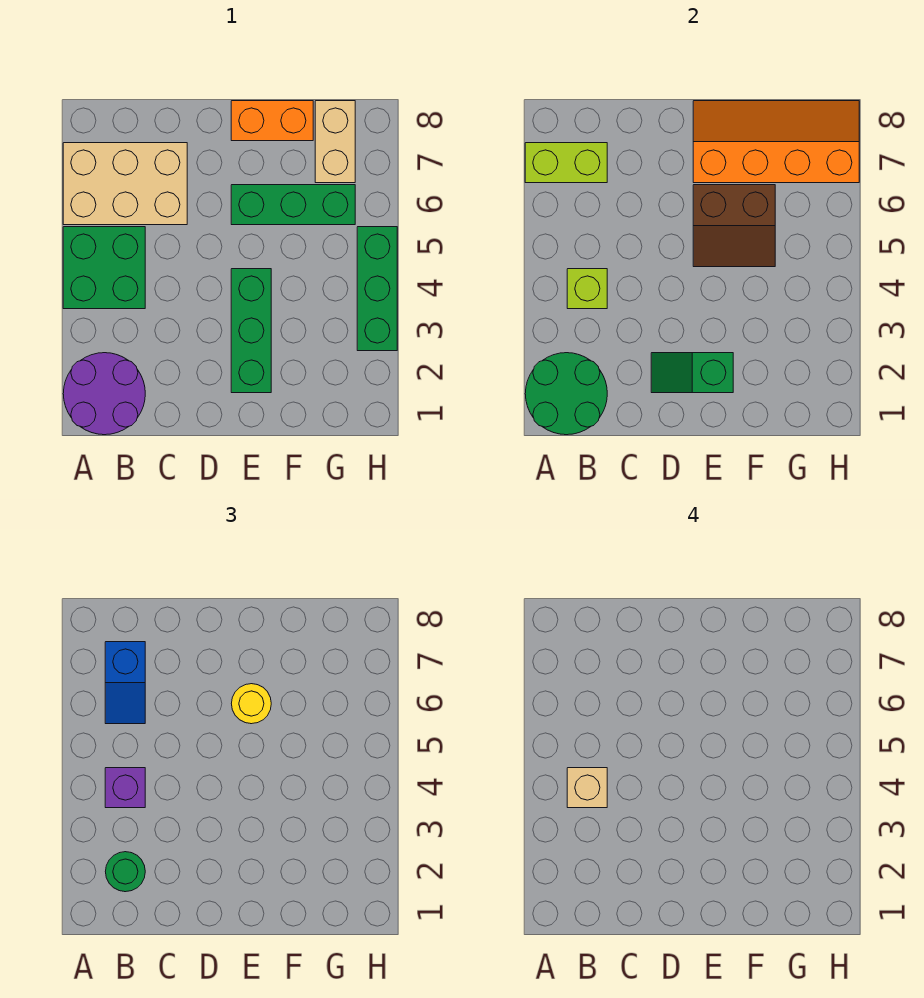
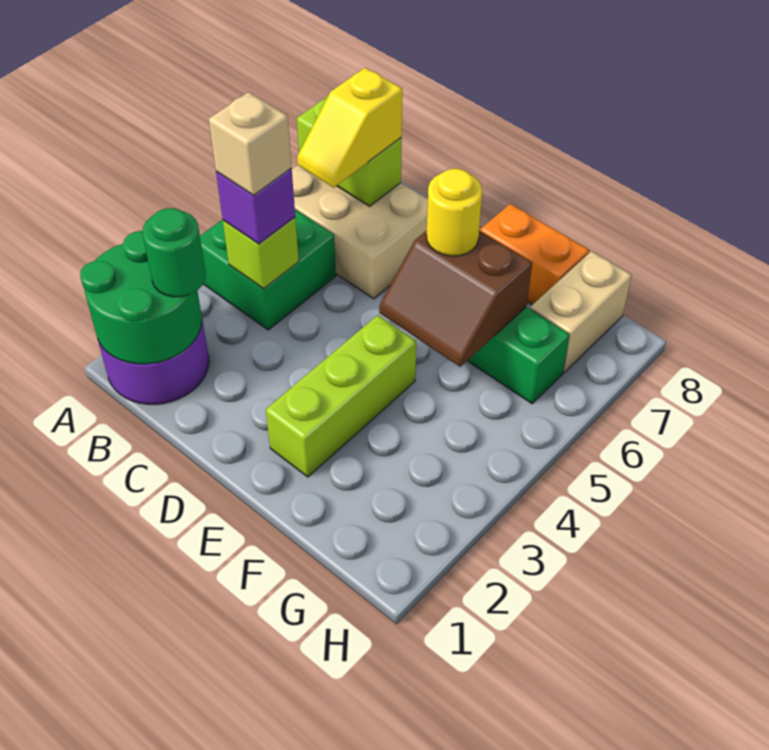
blue slope B6:B7 level 3 top 7 -> yellow slope B6:B7 level 3 top 7
green slope D2:E2 level 2 top E -> none
green brick E2:E4 level 1 -> lime brick E2:E4 level 1
orange slope E7:H8 level 2 top 7 -> none
green brick H3:H5 level 1 -> none

